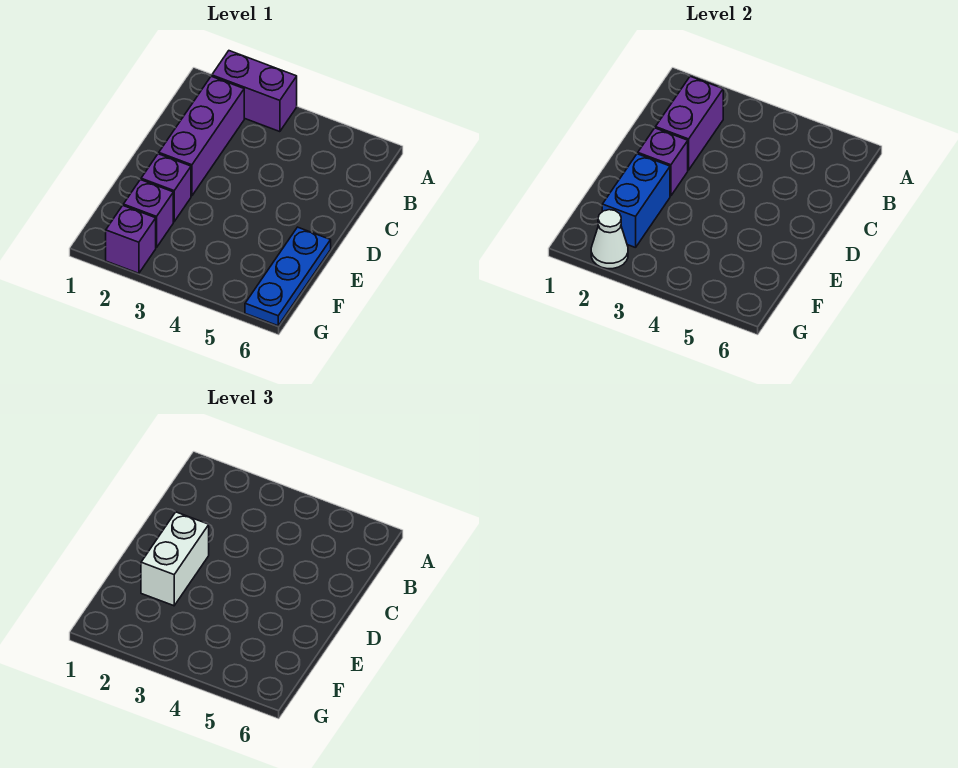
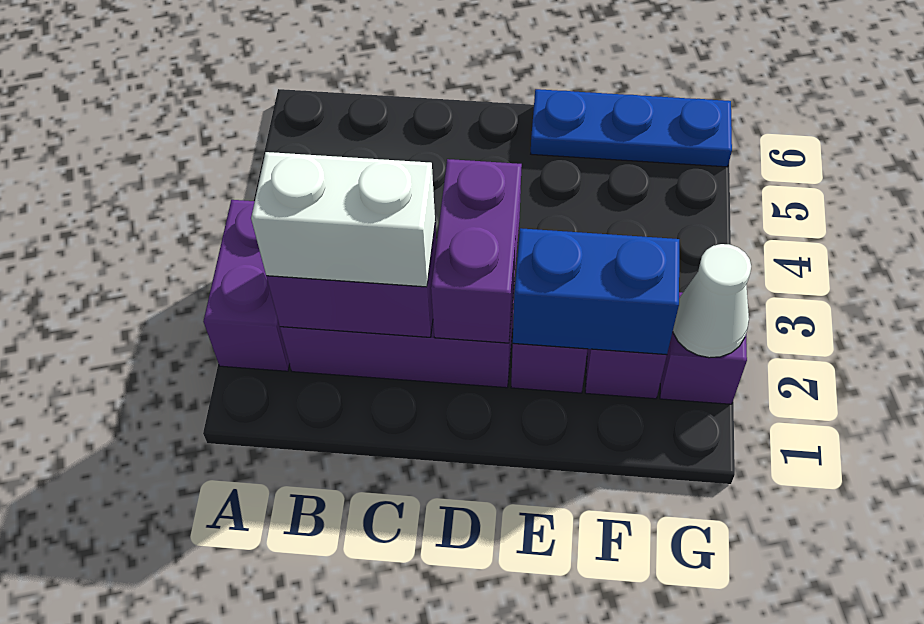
purple brick D2 level 2 -> purple brick D2:D3 level 2
white brick D2:E2 level 3 -> white brick B2:C2 level 3

